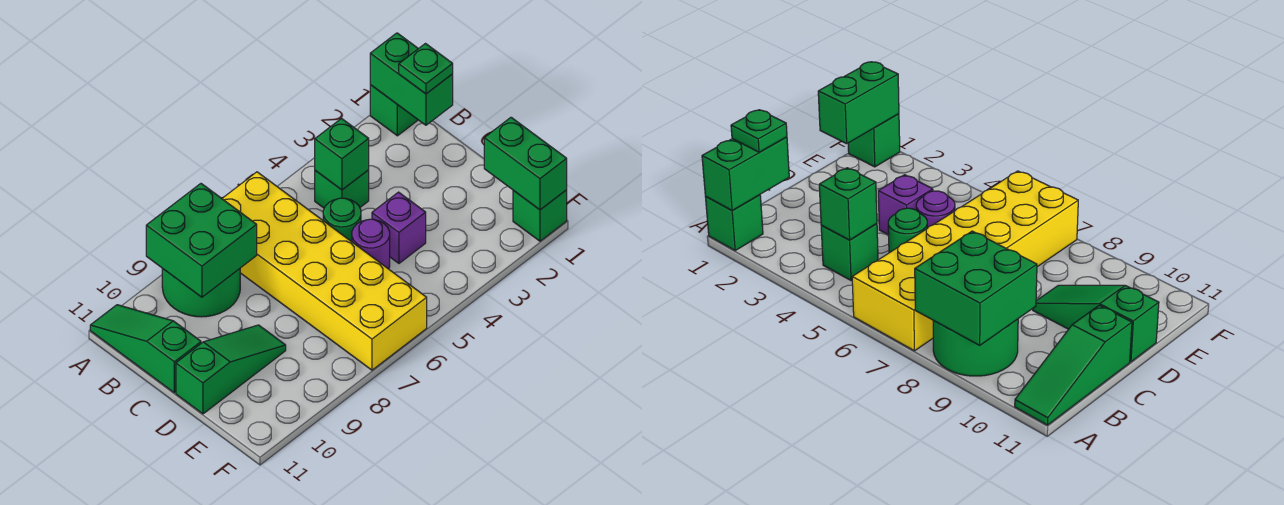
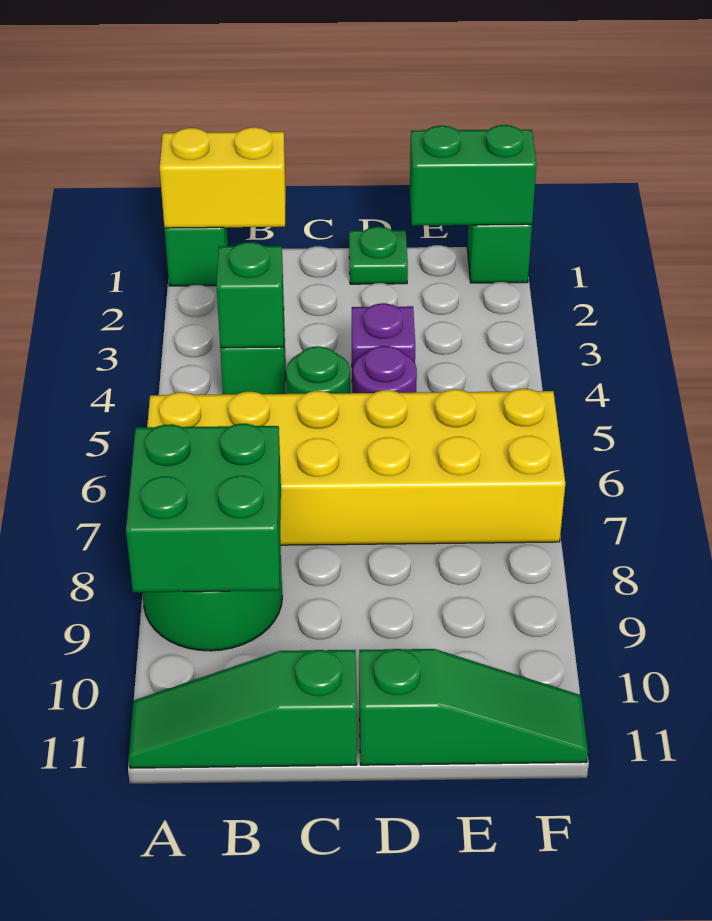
green brick A1:B1 level 2 -> yellow brick A1:B1 level 2
green plate B1 level 3 -> green plate D1 level 1
green slope D9:D11 level 1 top 11 -> green slope D11:F11 level 1 top D

